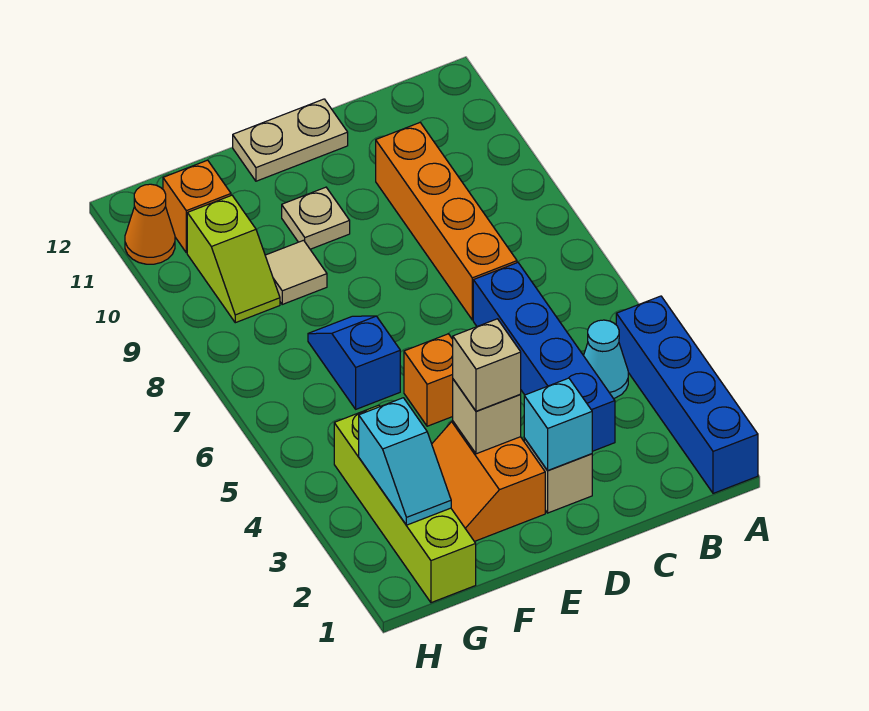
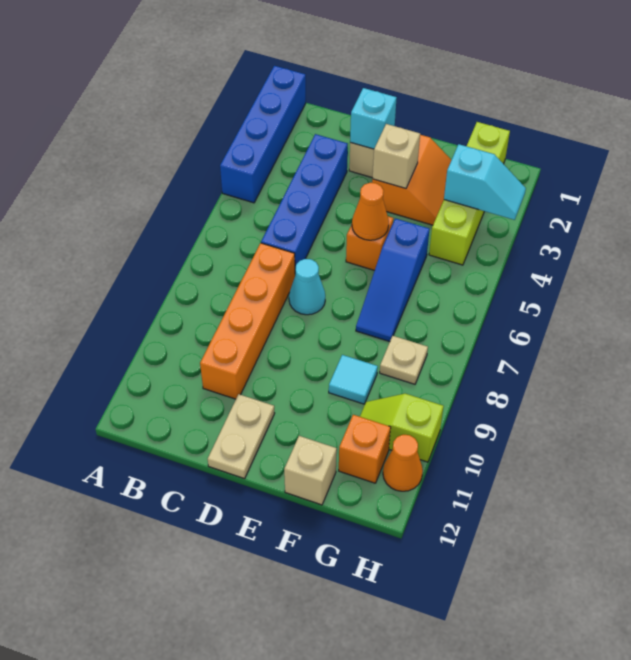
cyan cone B4 level 1 -> cyan cone D7 level 1
tan plate D12:E12 level 1 -> tan plate D11:D12 level 1
tan brick E3 level 3 -> tan brick F12 level 1
none -> orange cone E5 level 2
tan plate E10 level 1 -> tan plate G8 level 1
blue slope F6:F7 level 1 top 6 -> blue slope F5:F7 level 1 top 5
tan tile F9 level 1 -> cyan tile F9 level 1
cyan slope G2:G3 level 2 top 3 -> cyan slope G3:H3 level 2 top G
lime slope G9:G10 level 1 top 10 -> lime slope G10:H10 level 1 top H

